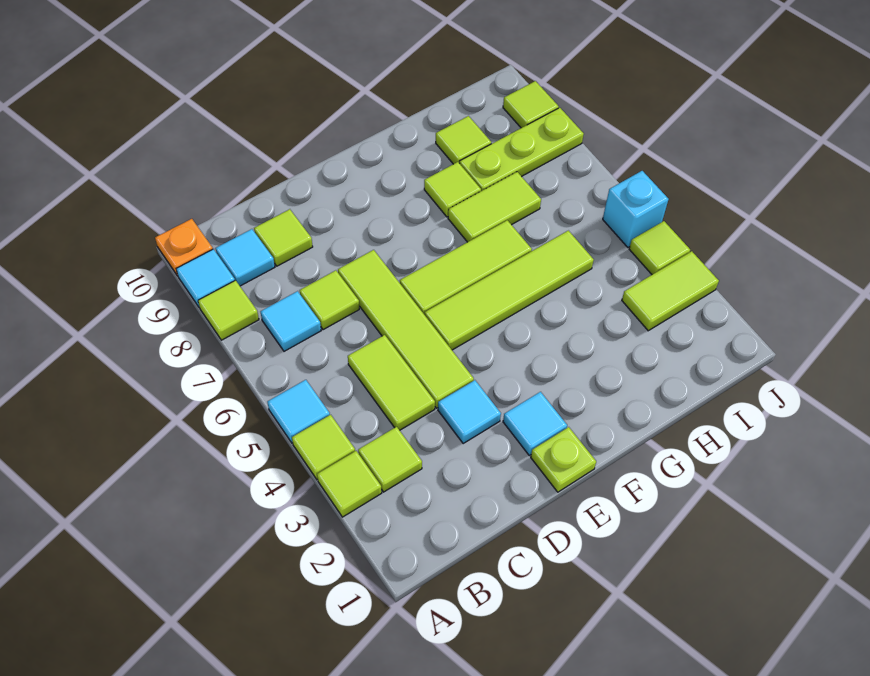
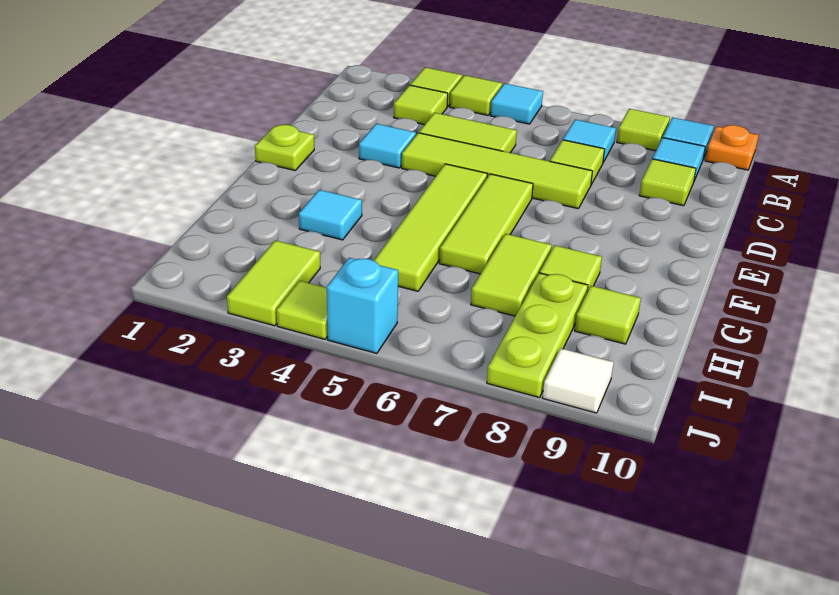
cyan tile E2 level 1 -> cyan tile G3 level 1
lime tile J9 level 1 -> white tile J9 level 1

